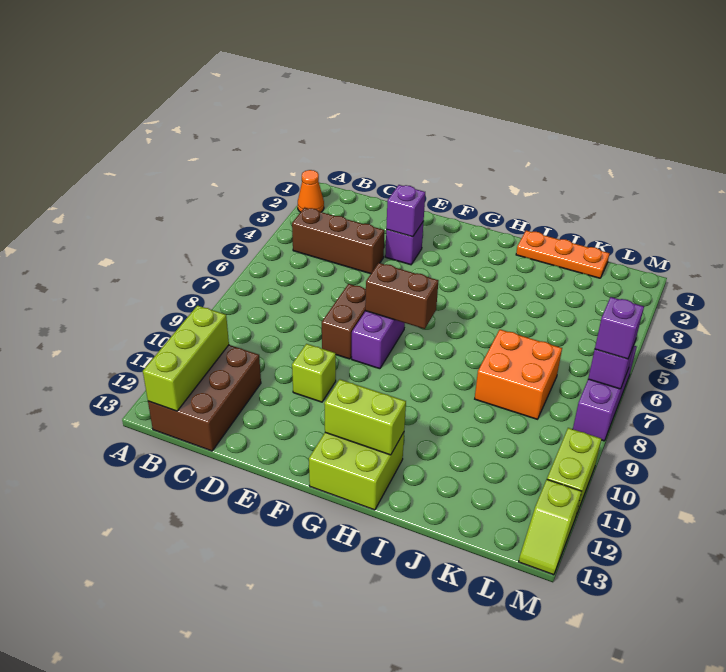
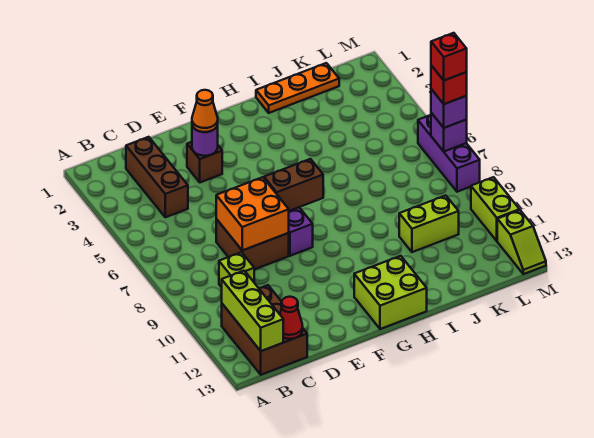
orange cone A2 level 1 -> orange cone E3 level 3
brown brick B4:D4 level 1 -> brown brick C2:C4 level 1
none -> red cone C13 level 2
purple brick E3 level 1 -> brown brick E3 level 1
purple brick E3 level 2 -> purple round brick E3 level 2
brown brick E7:E8 level 1 -> brown brick D7:E8 level 1
lime brick E10 level 1 -> lime brick C9 level 1
lime brick G12:H12 level 2 -> lime brick J10:K10 level 1
orange brick J7:K8 level 1 -> orange brick D7:E8 level 2
none -> red brick M7 level 4
none -> red brick M7 level 5

